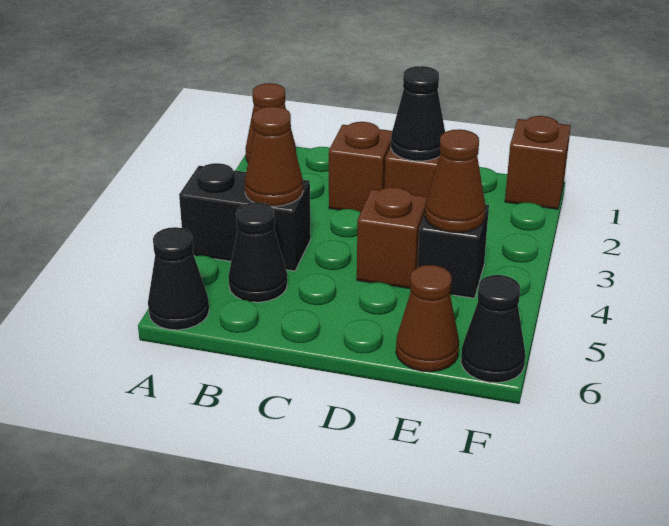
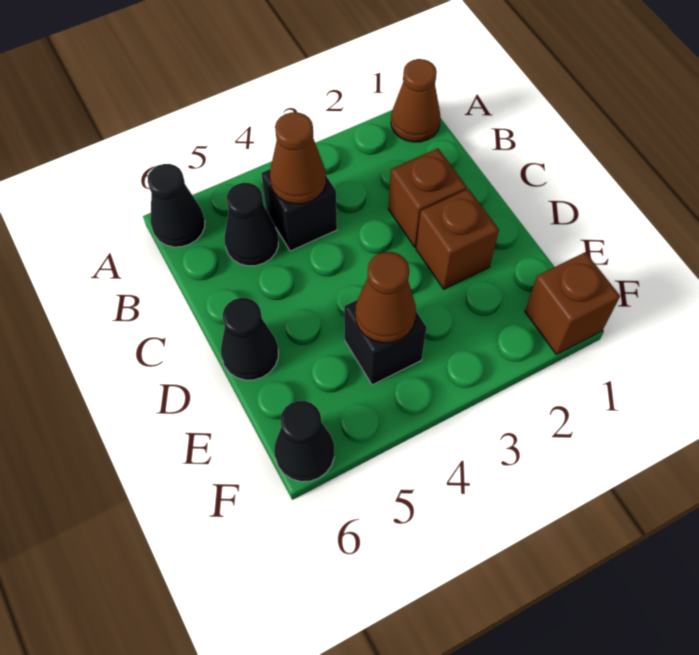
black brick A4:B4 level 1 -> black brick B4 level 1
black cone D2 level 2 -> black cone D6 level 1
brown brick D4 level 1 -> none
brown cone E6 level 1 -> none

